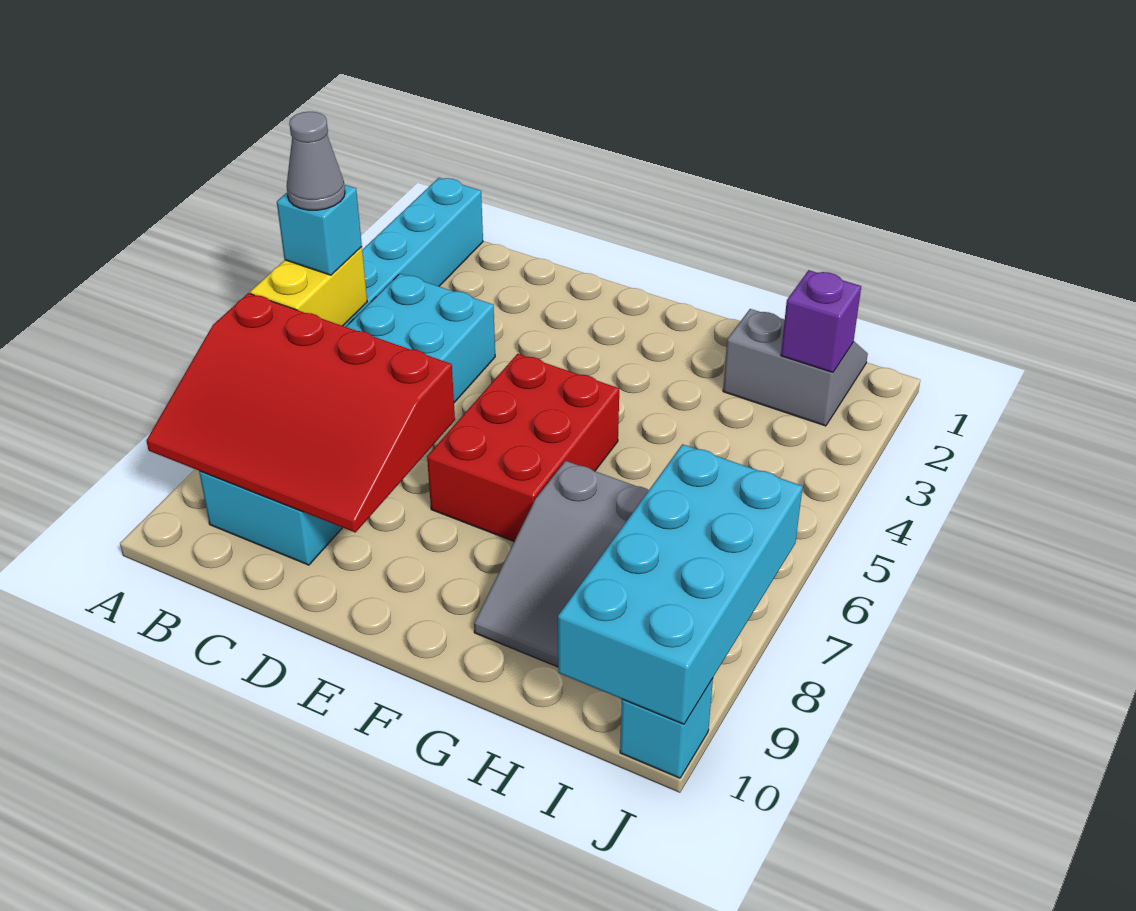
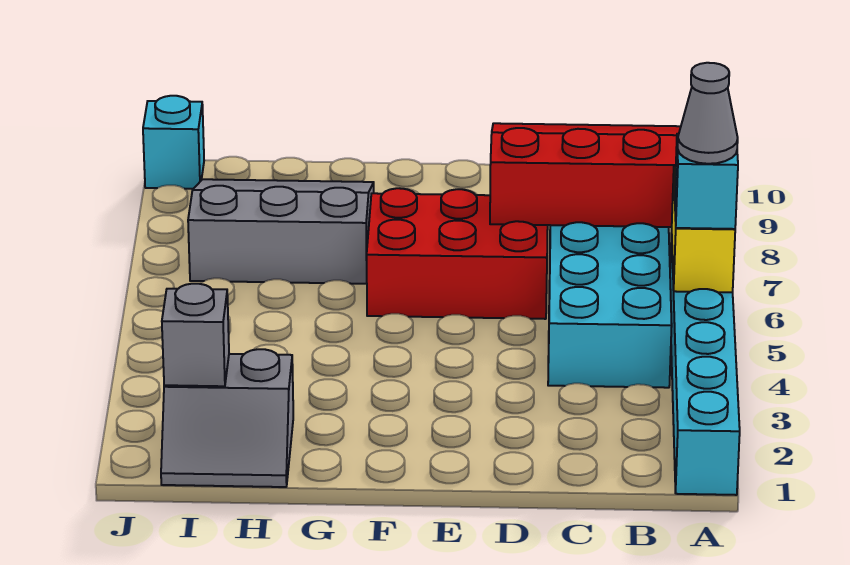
red brick E5:F7 level 1 -> red brick D6:F7 level 1
purple brick I2 level 2 -> grey brick I2 level 2
cyan brick I7:J10 level 2 -> none

